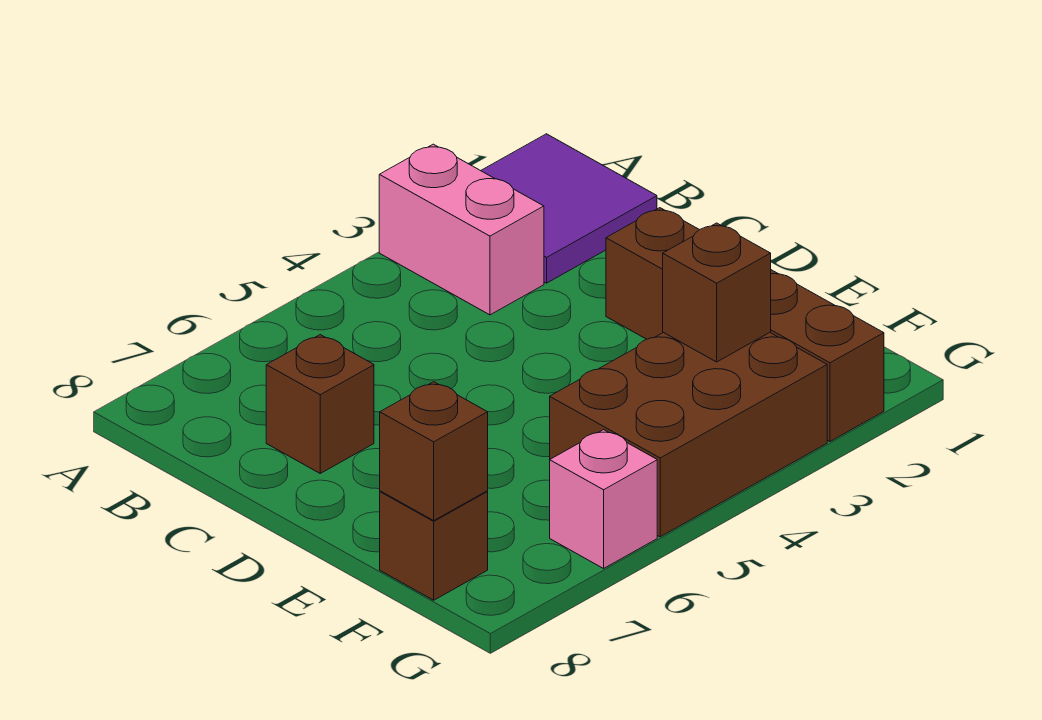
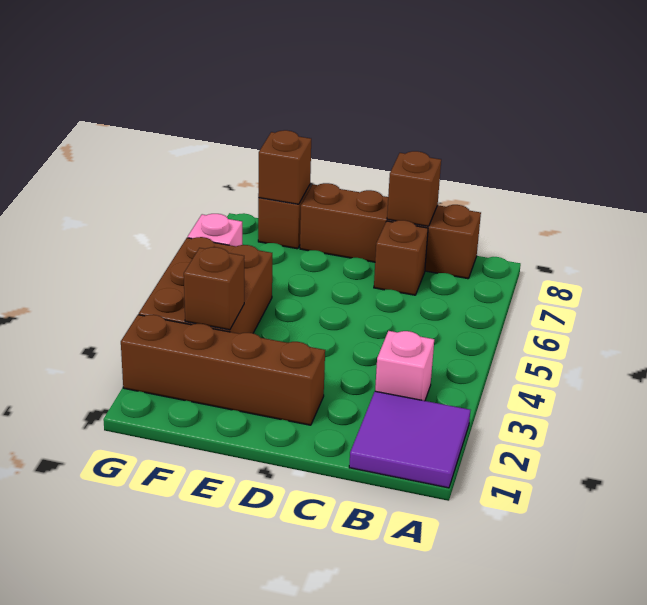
pink brick A3:B3 level 1 -> pink brick B3 level 1
none -> brown brick B8:E8 level 1
none -> brown brick C8 level 2

